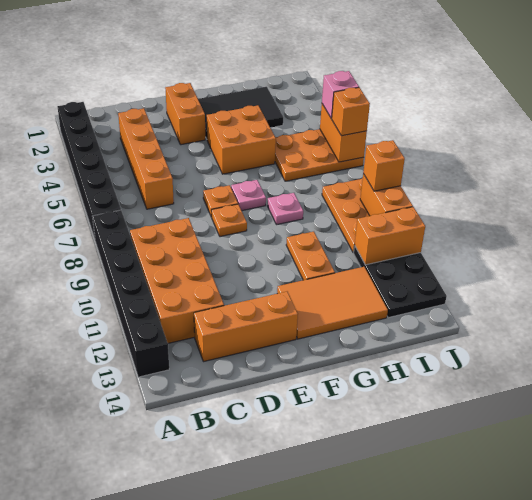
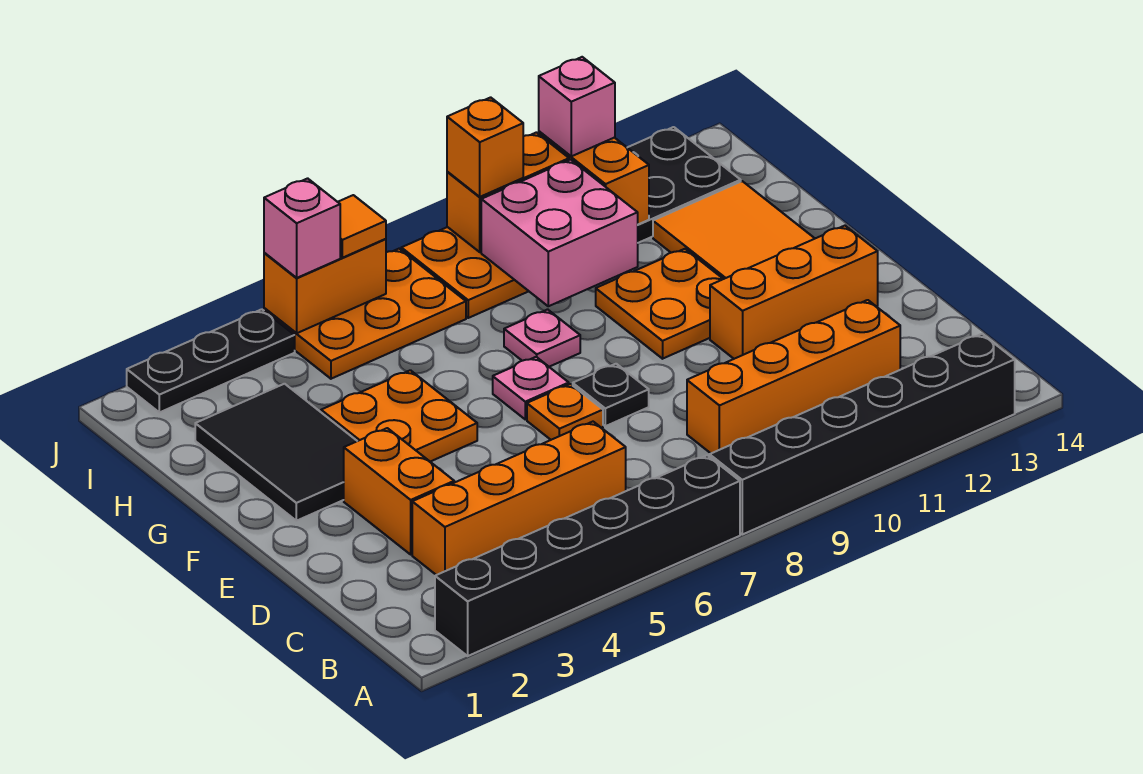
orange brick B9:C12 level 1 -> orange brick C9:C12 level 1
orange brick C13:E13 level 1 -> orange brick E11:E13 level 1
orange brick E2:E3 level 1 -> orange brick D3:E3 level 1
orange plate E8 level 1 -> black plate E8 level 1
orange brick F4:G5 level 1 -> orange plate F4:G5 level 1
orange plate G10:G11 level 1 -> orange plate F10:G11 level 1
orange plate H5:J6 level 1 -> orange plate I5:J7 level 1
none -> pink brick H9:I10 level 2
none -> black plate J2:J4 level 1
orange brick J6 level 3 -> orange tile J6 level 3
none -> pink brick J11 level 3

